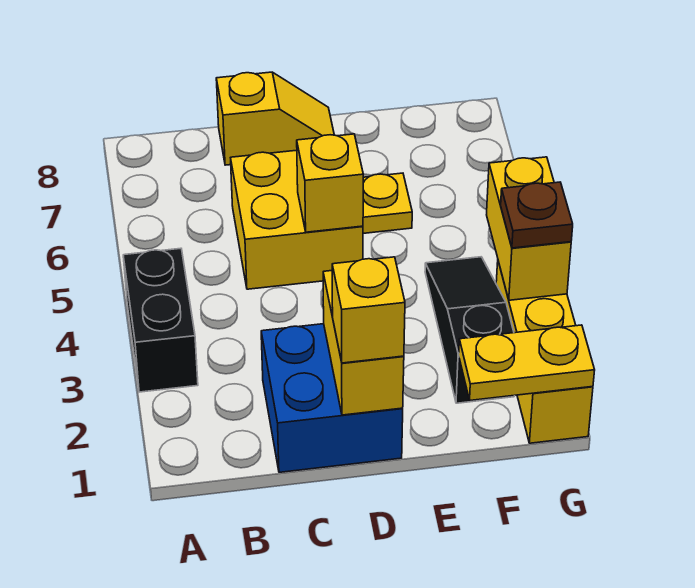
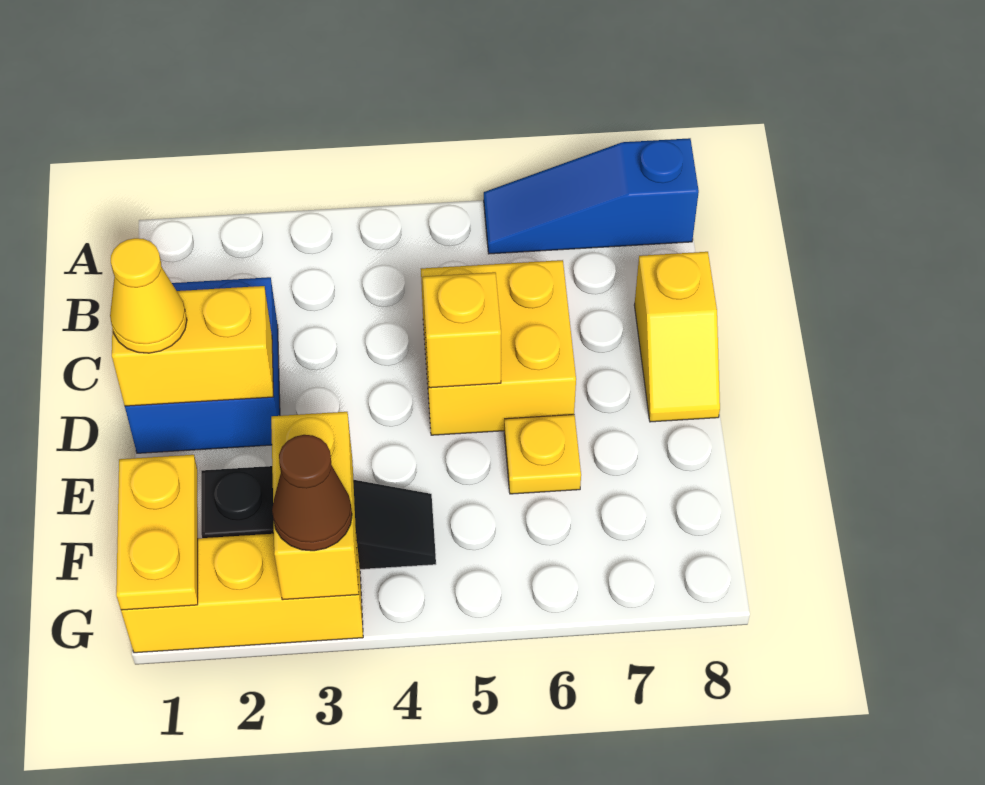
black brick A3:A4 level 1 -> none
none -> blue slope A6:A8 level 1 top 8
yellow brick D1 level 3 -> yellow cone D1 level 3
yellow brick G3:G4 level 2 -> yellow brick F3:G3 level 2
brown plate G3 level 3 -> brown cone G3 level 3

